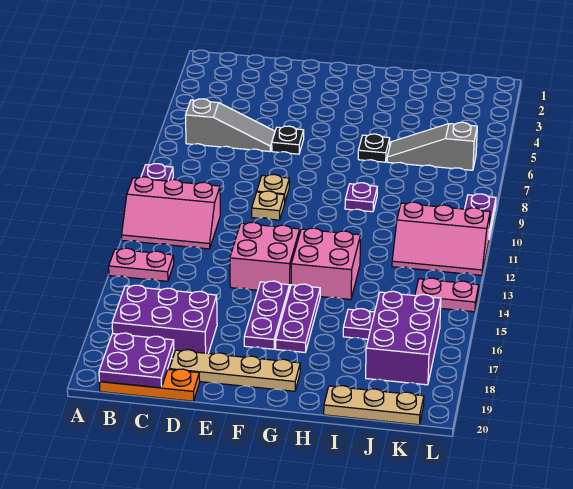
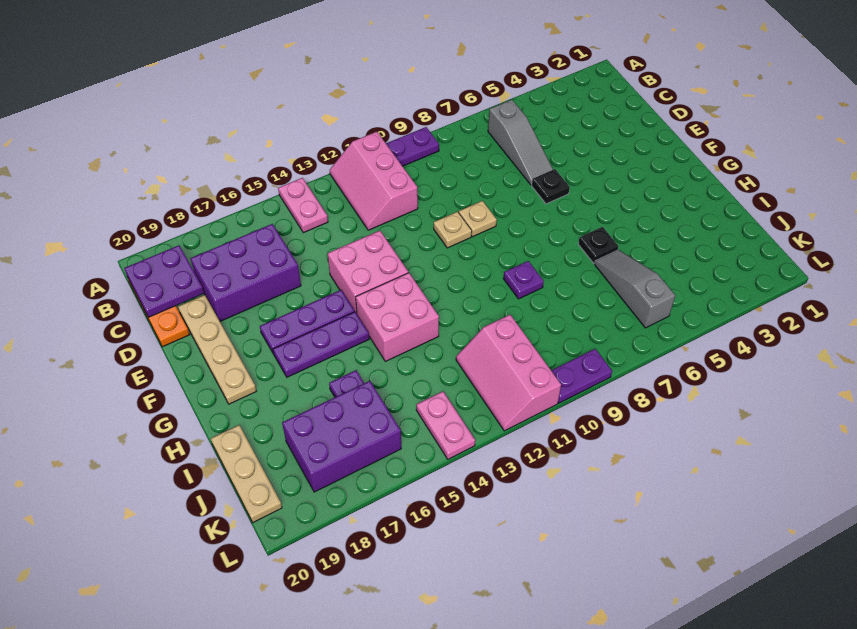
purple brick B17:D18 level 1 -> purple brick C16:D18 level 1

